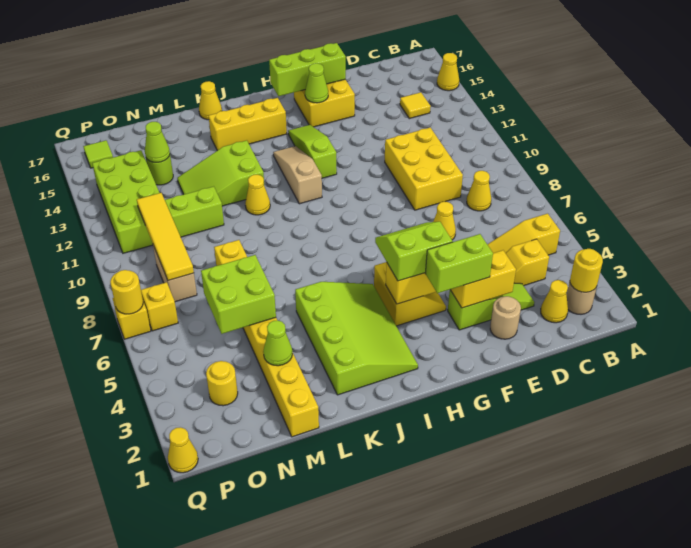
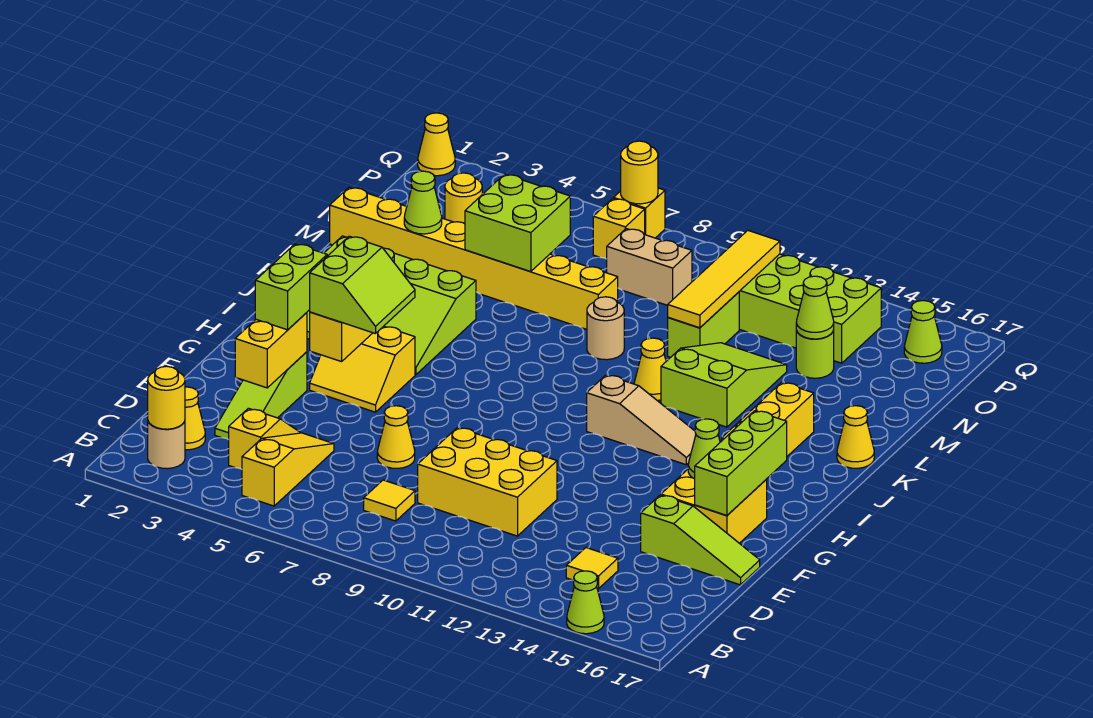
yellow cone A15 level 1 -> lime cone A15 level 1
yellow cone C8 level 1 -> yellow tile C8 level 1
tan round brick E2 level 1 -> tan round brick L9 level 1
lime slope H12:H14 level 1 top 12 -> lime slope E15:E17 level 1 top 15
yellow tile O8:O11 level 2 -> yellow tile M11:P11 level 2
lime tile P16 level 1 -> lime cone P16 level 1

